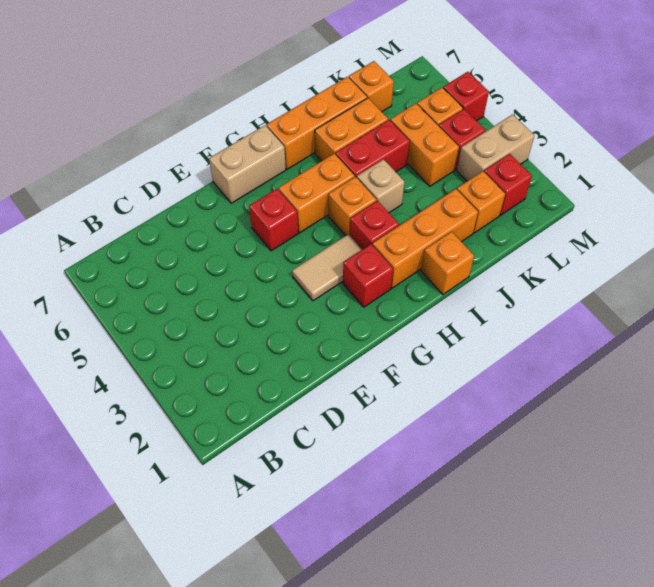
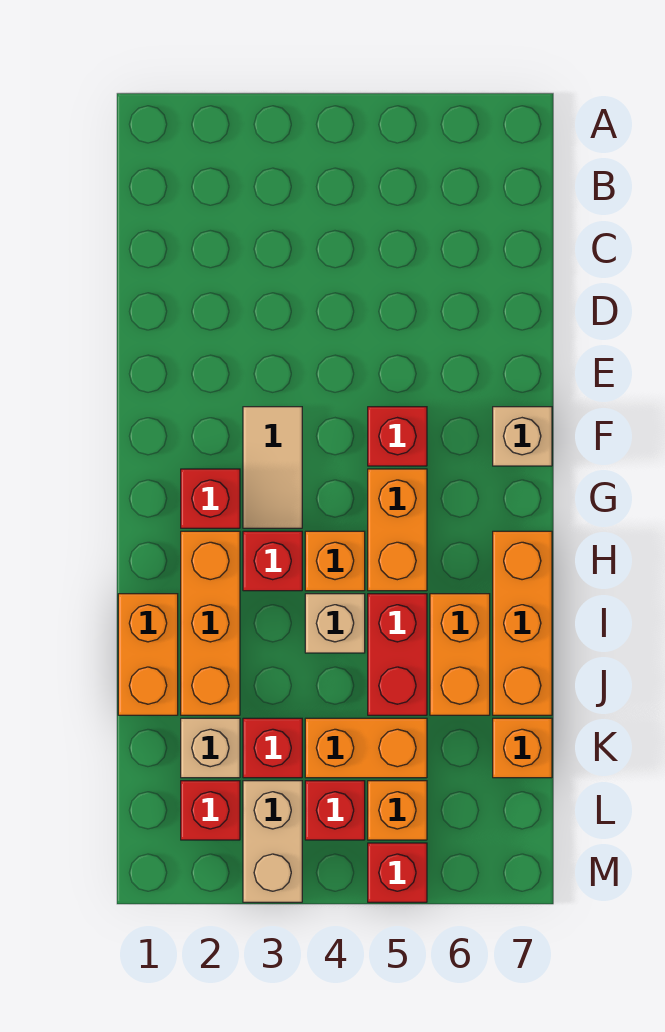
tan brick F7:G7 level 1 -> tan brick F7 level 1
orange brick I1 level 1 -> orange brick I1:J1 level 1
orange brick K2 level 1 -> tan brick K2 level 1
none -> red brick K3 level 1

